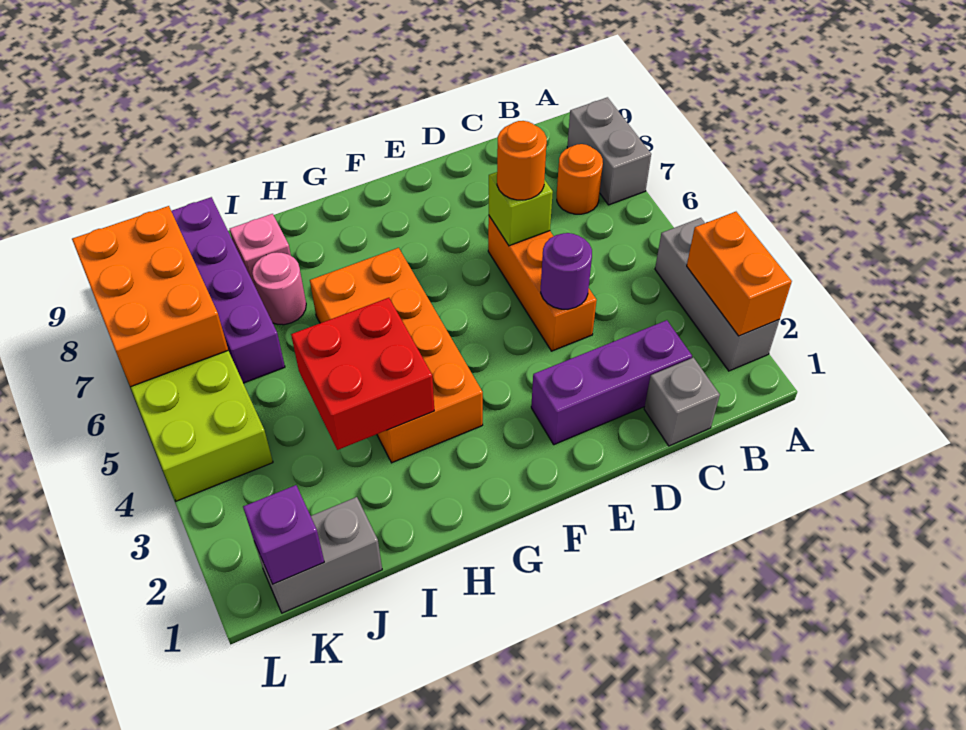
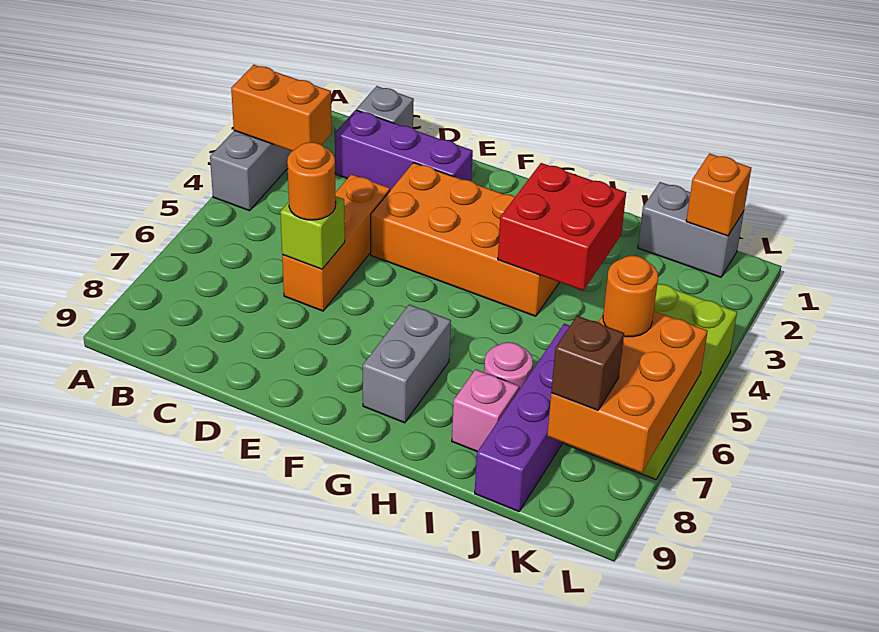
orange brick A2:A3 level 2 -> orange brick A3:B3 level 2
grey brick A7:A8 level 1 -> grey brick G7:G8 level 1
orange round brick B7 level 1 -> orange round brick K6 level 3
purple round brick D4 level 2 -> none
orange brick G3:H6 level 1 -> orange brick E3:H4 level 1
purple brick K1 level 2 -> orange brick K1 level 2
none -> brown brick K8 level 3

